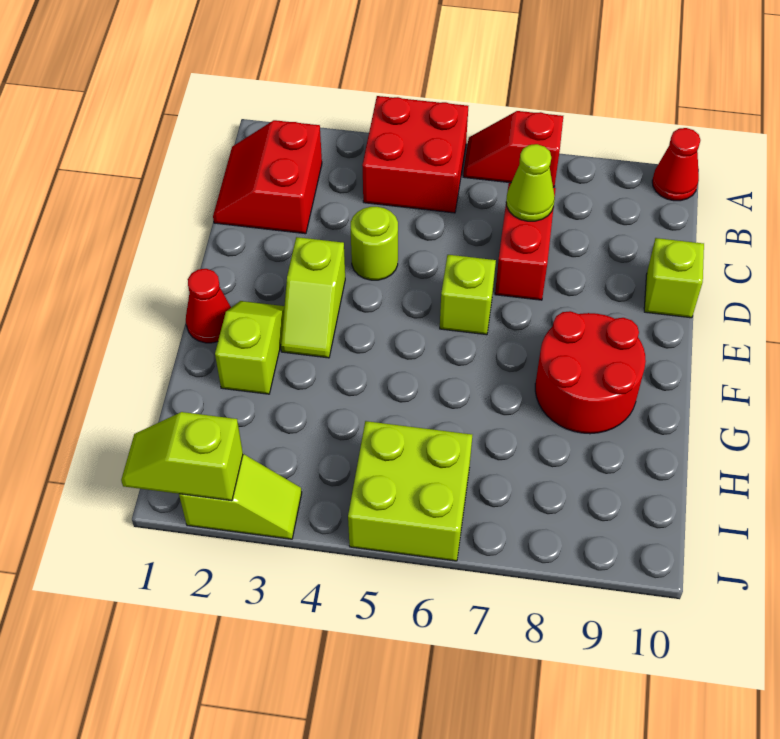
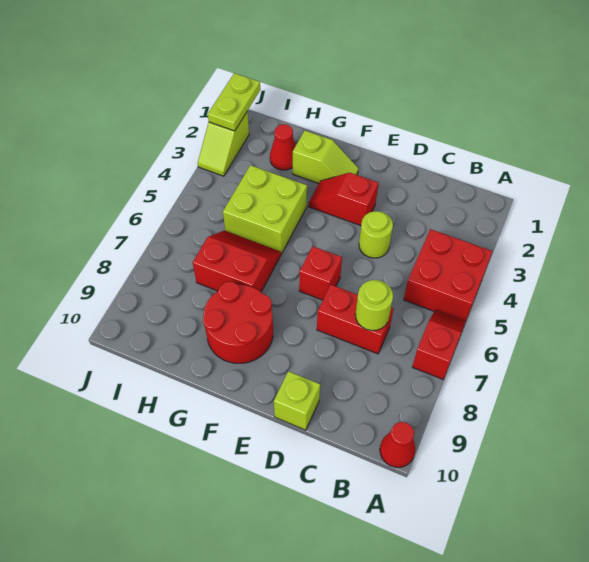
red slope B1:C2 level 1 top 2 -> red slope G6:H7 level 1 top 7
lime cone C7 level 2 -> lime round brick C7 level 2
lime slope E3:F3 level 1 top E -> red slope E3:F3 level 1 top E
lime brick E6 level 1 -> red brick E6 level 1
red cone F1 level 1 -> red cone H2 level 1
lime brick I5:J6 level 1 -> lime brick G4:H5 level 1
lime slope J1:J2 level 2 top 2 -> lime plate J1:J2 level 2

